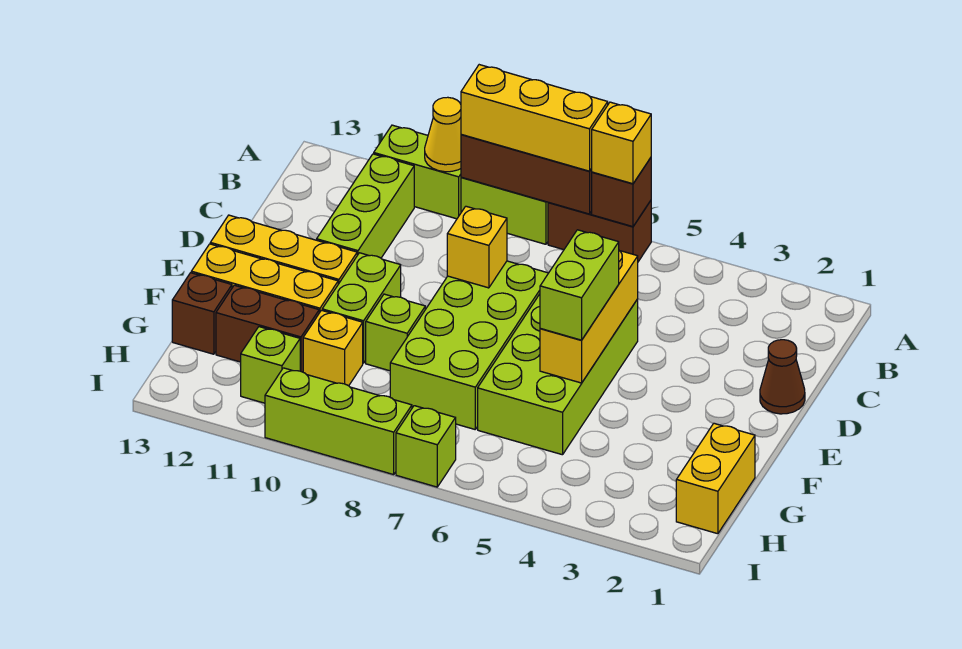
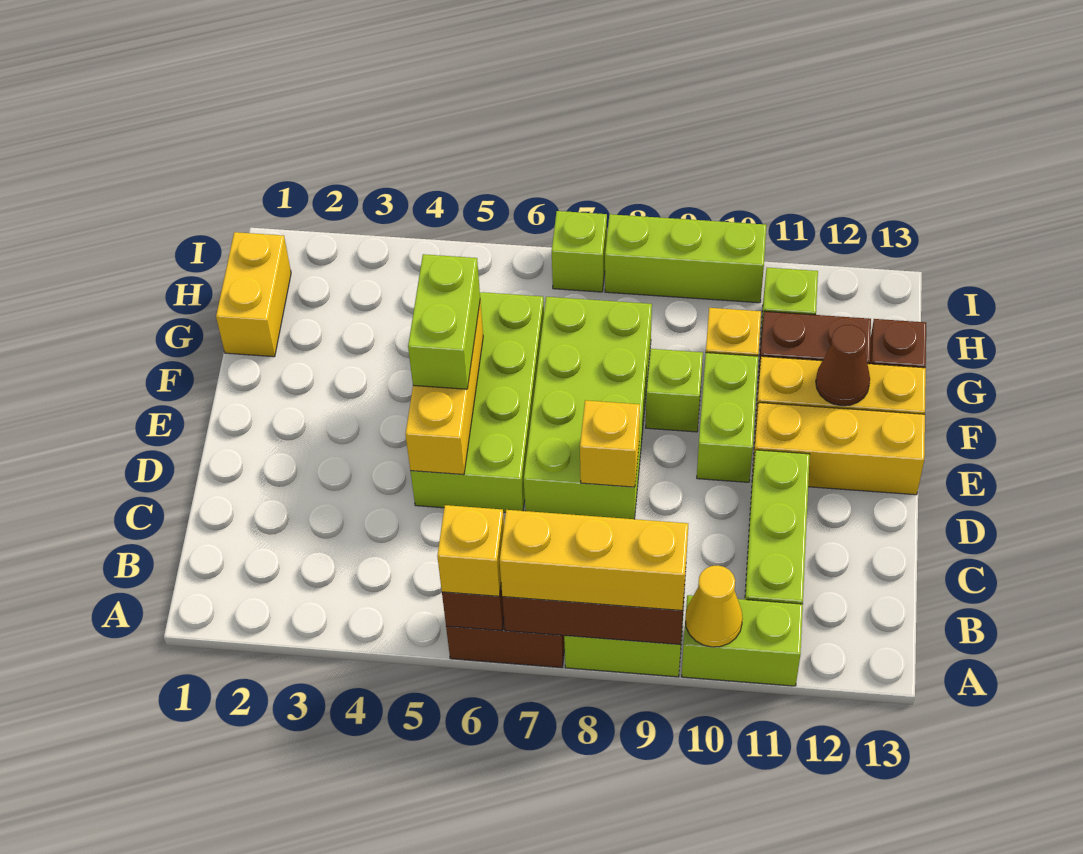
brown cone D1 level 1 -> brown cone F12 level 2

